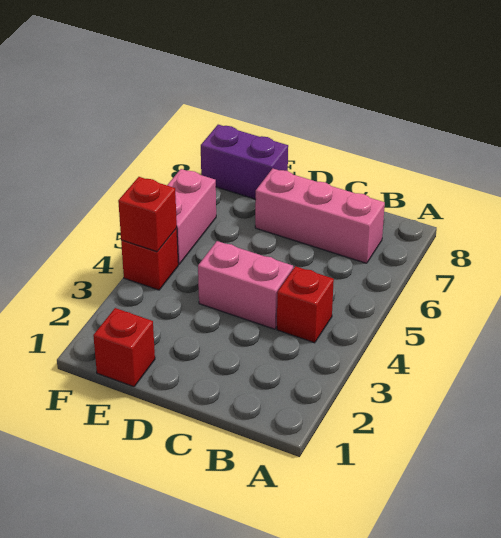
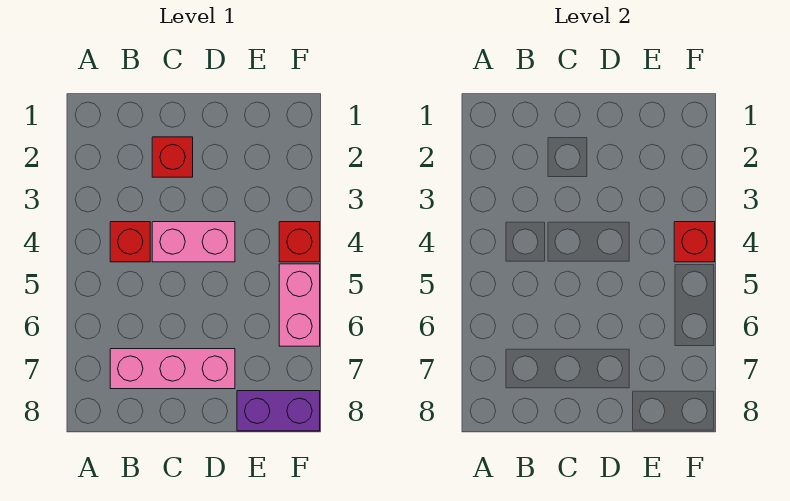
red brick E1 level 1 -> red brick C2 level 1

